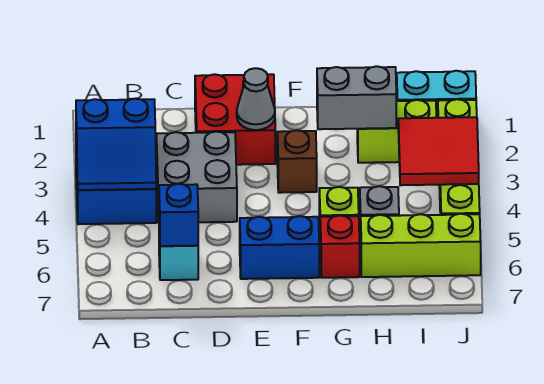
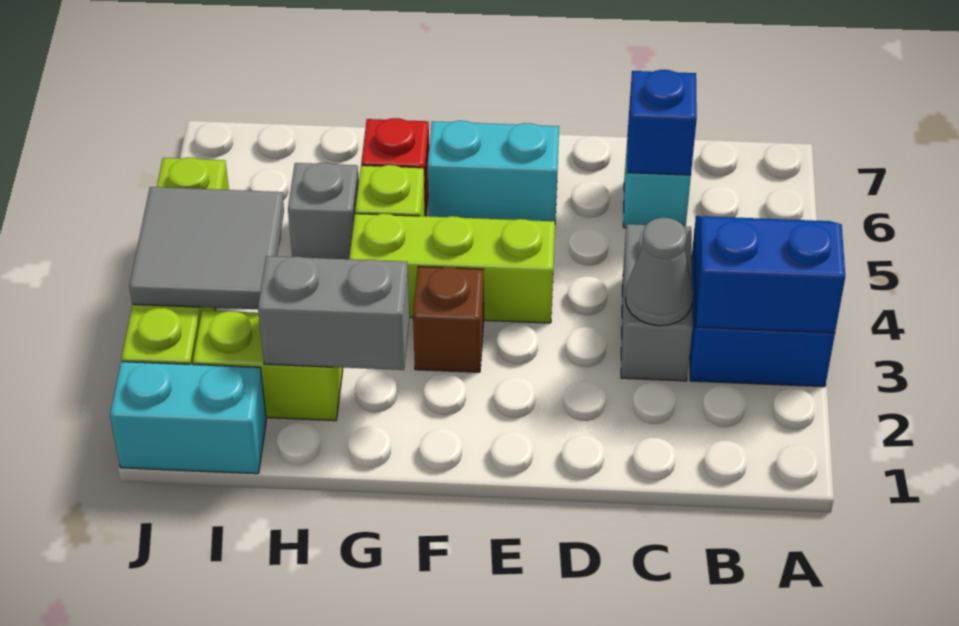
grey brick C3:D4 level 1 -> grey brick C3:C4 level 1
red brick D1:E2 level 1 -> none
grey cone E2 level 2 -> grey cone C3 level 2
blue brick E6:F6 level 1 -> cyan brick E6:F6 level 1
lime brick H6:J6 level 1 -> lime brick E4:G4 level 1
red tile I3:J4 level 2 -> grey tile I3:J4 level 2

